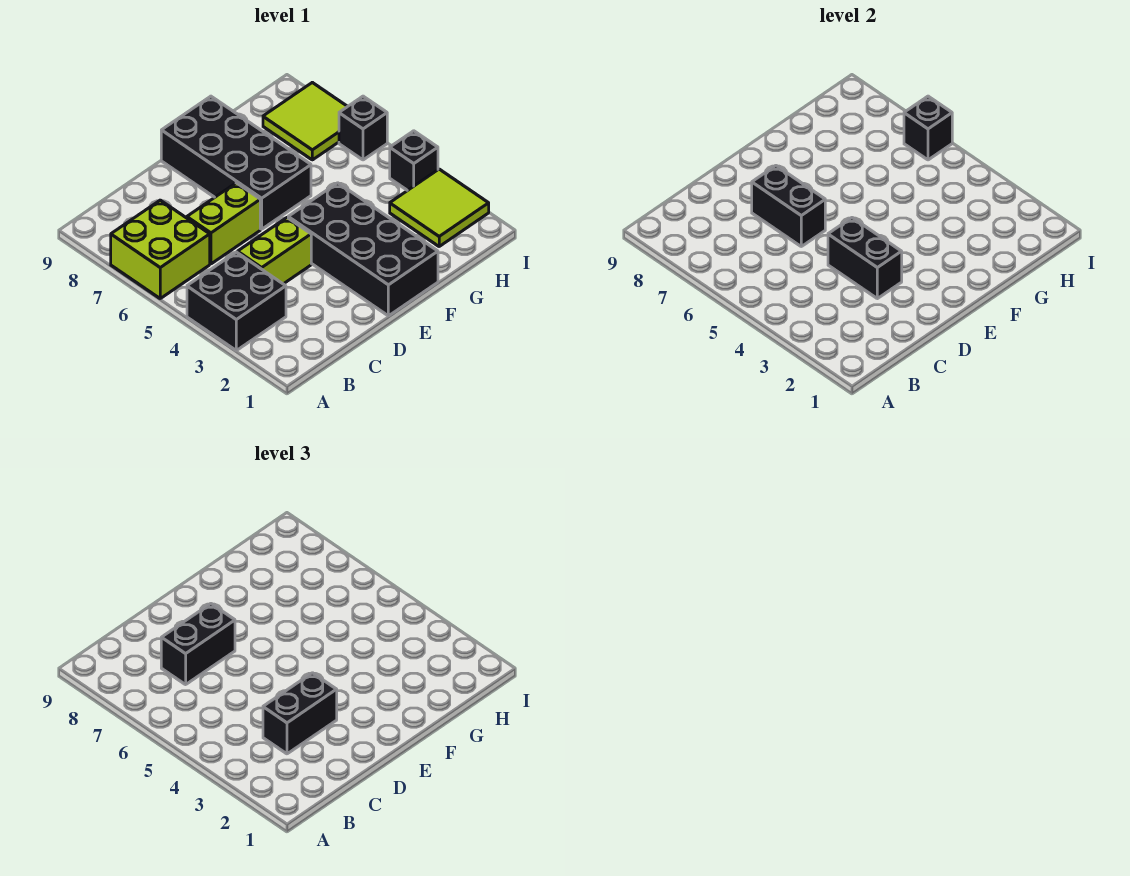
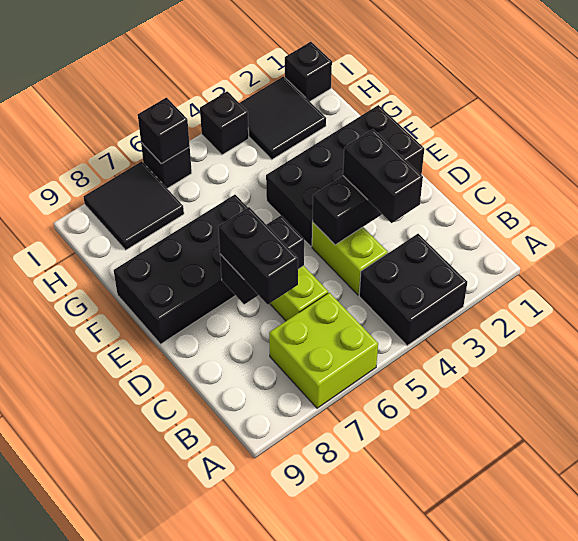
lime tile H2:I3 level 1 -> black tile H2:I3 level 1
lime tile H7:I8 level 1 -> black tile H7:I8 level 1
none -> black brick I1 level 1

